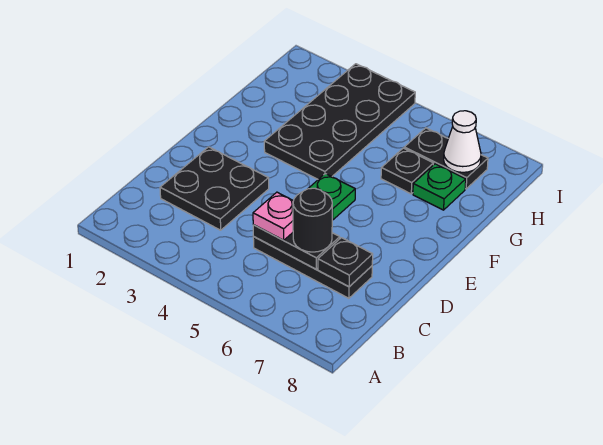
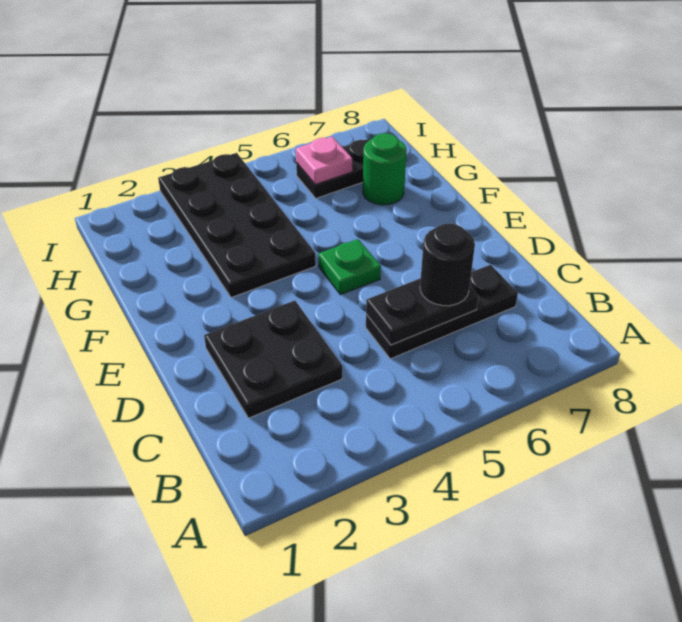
pink plate C5 level 3 -> pink plate H6 level 2
black plate C7 level 2 -> none
black plate G6 level 1 -> none
green plate G7 level 1 -> green round brick G7 level 1
white cone H7 level 2 -> none

